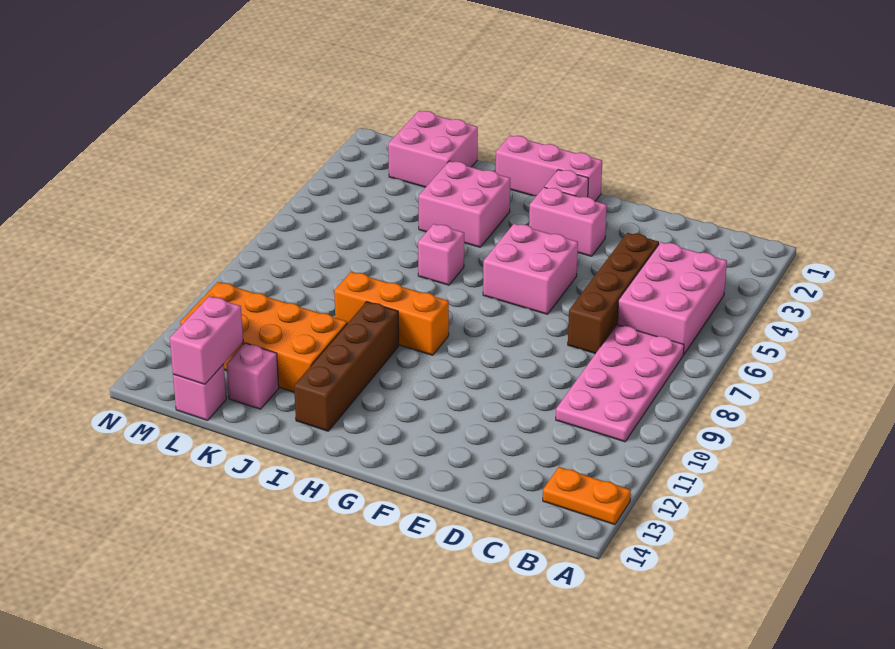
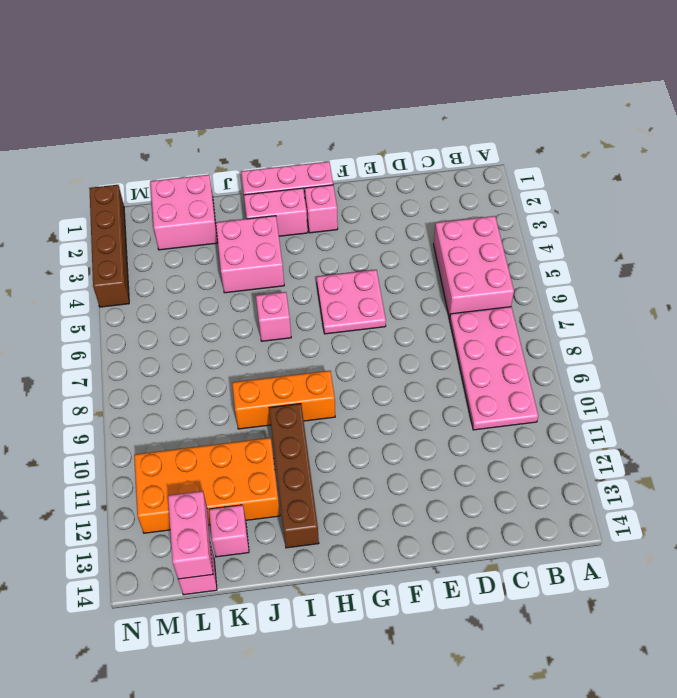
orange plate A13:B13 level 1 -> none
brown brick D4:D7 level 1 -> brown brick N1:N4 level 1
pink brick F3:G3 level 1 -> pink brick H2:I2 level 1
pink brick F5:G6 level 1 -> pink plate F5:G6 level 1

